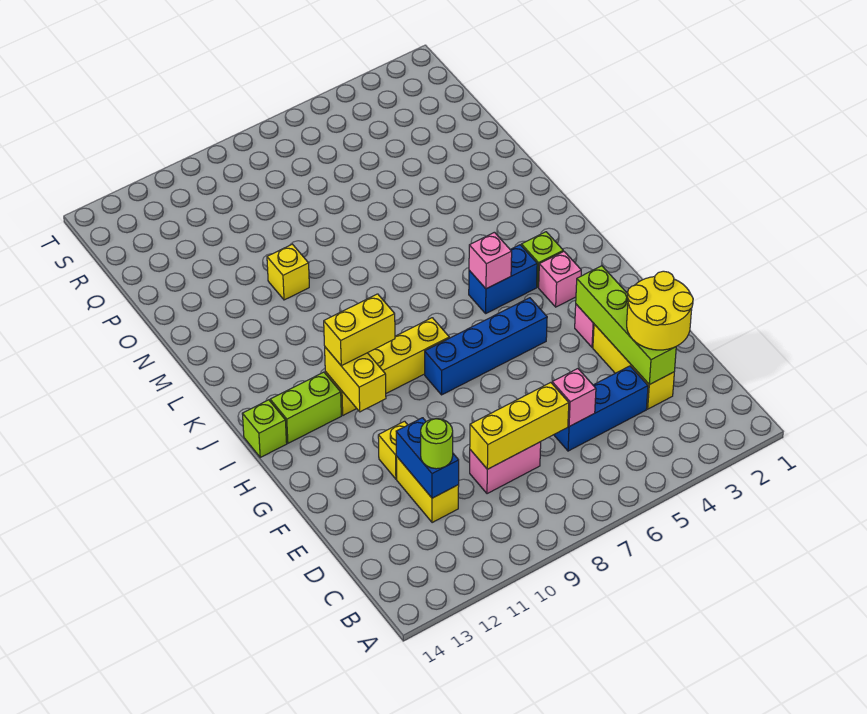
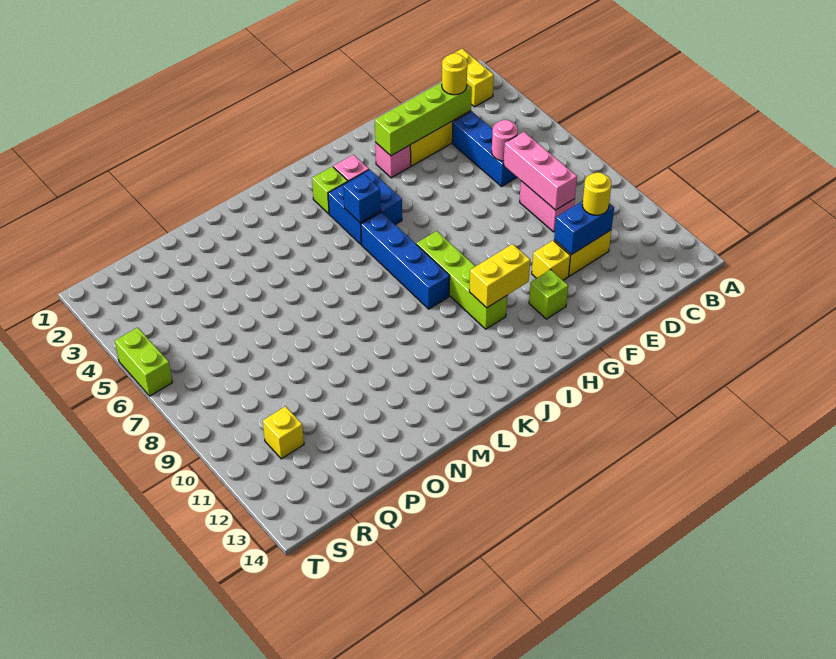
yellow round brick D2:E3 level 3 -> yellow round brick D3 level 3
pink brick D6 level 2 -> pink round brick D6 level 2
yellow brick D7:D9 level 2 -> pink brick D7:D9 level 2
lime round brick D11 level 3 -> yellow round brick D11 level 3
blue brick H5:H8 level 1 -> blue brick J6:J9 level 1
yellow brick I8:I11 level 1 -> lime brick I8:I11 level 1
yellow brick I10:I11 level 3 -> yellow brick B1:B2 level 1
lime brick I12:I13 level 1 -> lime brick T5:T6 level 1
lime brick I14 level 1 -> lime brick G12 level 1
blue brick J4:J5 level 1 -> blue brick I4:J5 level 1
pink brick J5 level 2 -> blue brick J5 level 2
yellow brick N10 level 1 -> yellow brick R11 level 1

